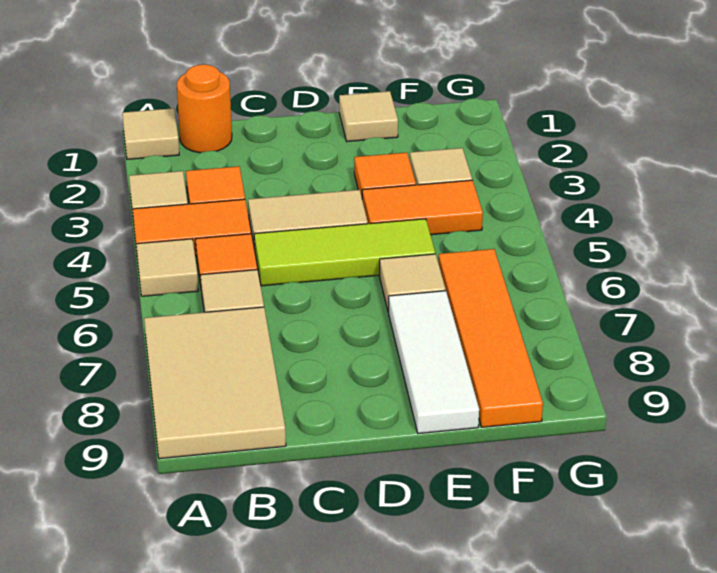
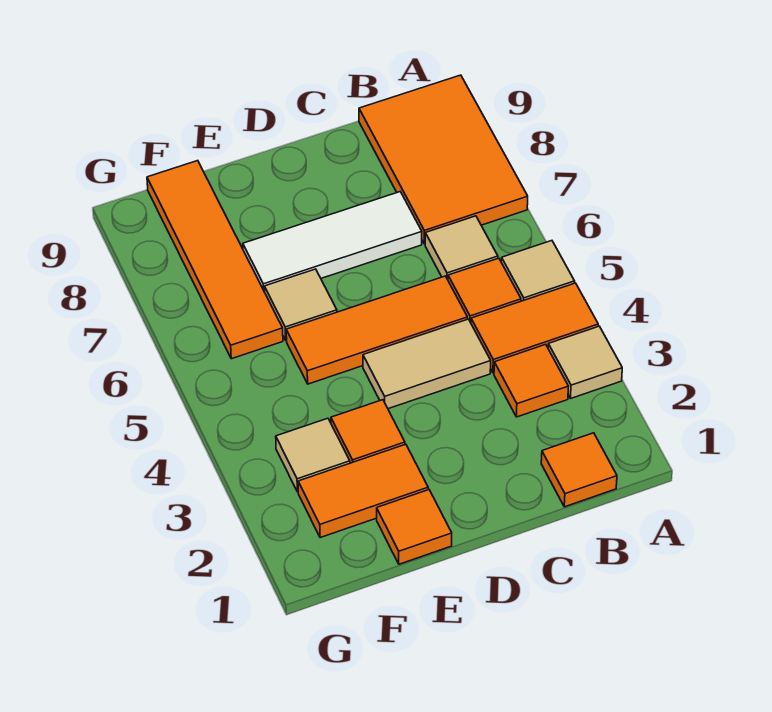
tan tile A1 level 1 -> none
tan tile A7:B9 level 1 -> orange tile A7:B9 level 1
orange round brick B1 level 1 -> orange tile B1 level 1
lime tile C5:E5 level 1 -> orange tile C5:E5 level 1
tan tile E1 level 1 -> orange tile E1 level 1
orange tile E4:F4 level 1 -> orange tile E2:F2 level 1
white tile E7:E9 level 1 -> white tile C7:E7 level 1

